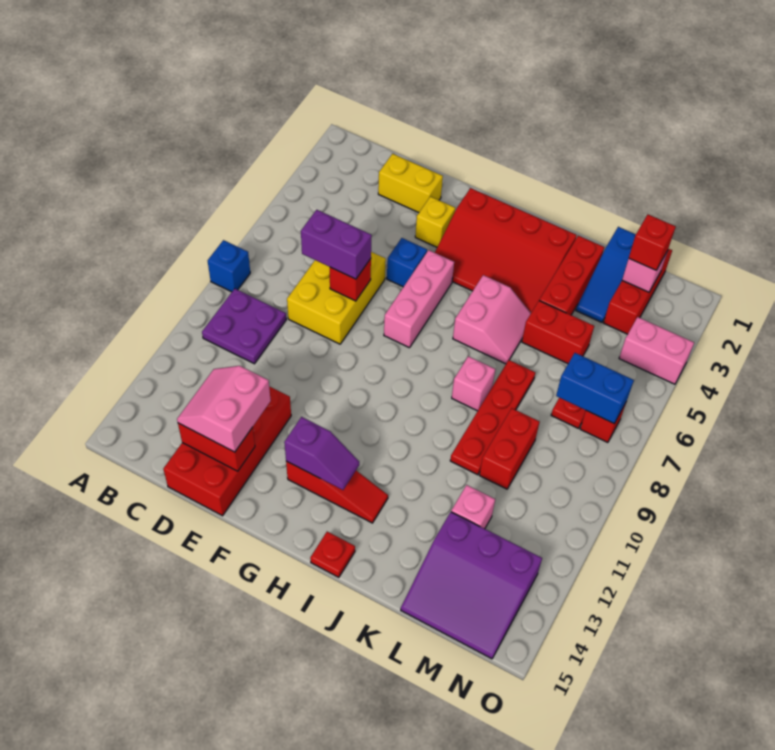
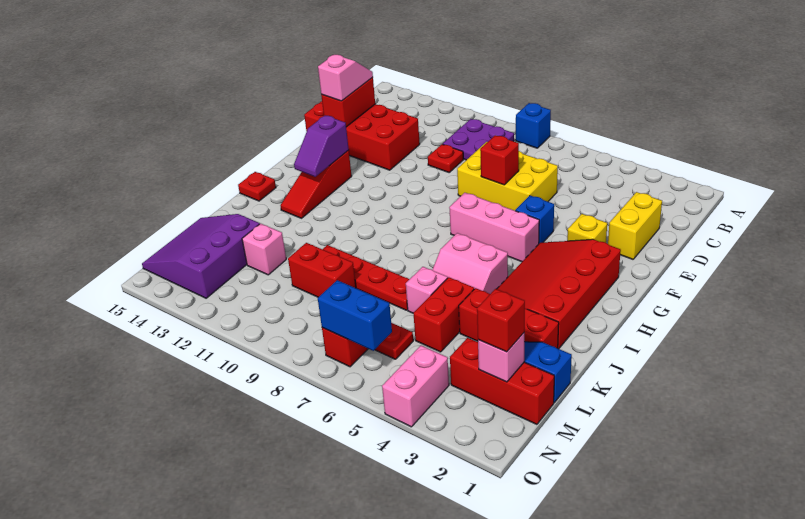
purple brick D7:E7 level 3 -> none
none -> red plate D10 level 1
pink slope D13:E14 level 3 top E -> pink slope D14:E14 level 3 top E
pink brick J8 level 1 -> pink brick K6 level 1
blue brick M7:N7 level 2 -> blue brick N6:N7 level 2

